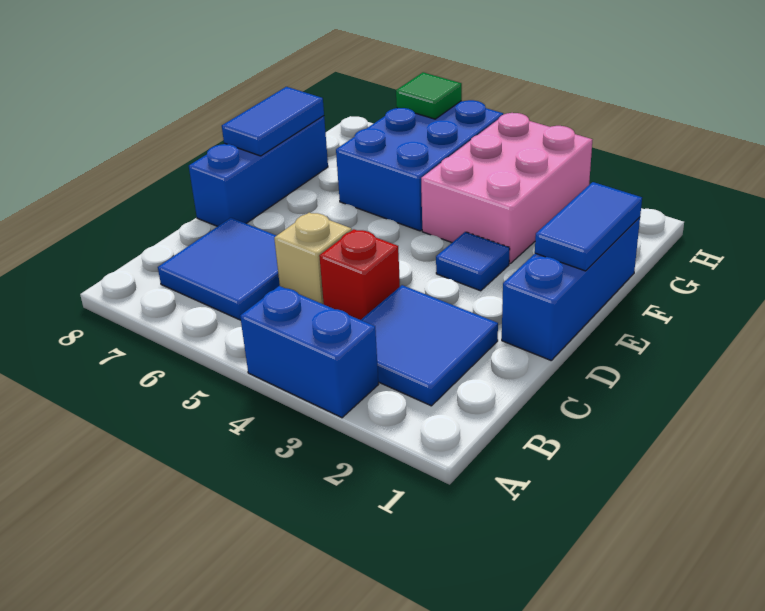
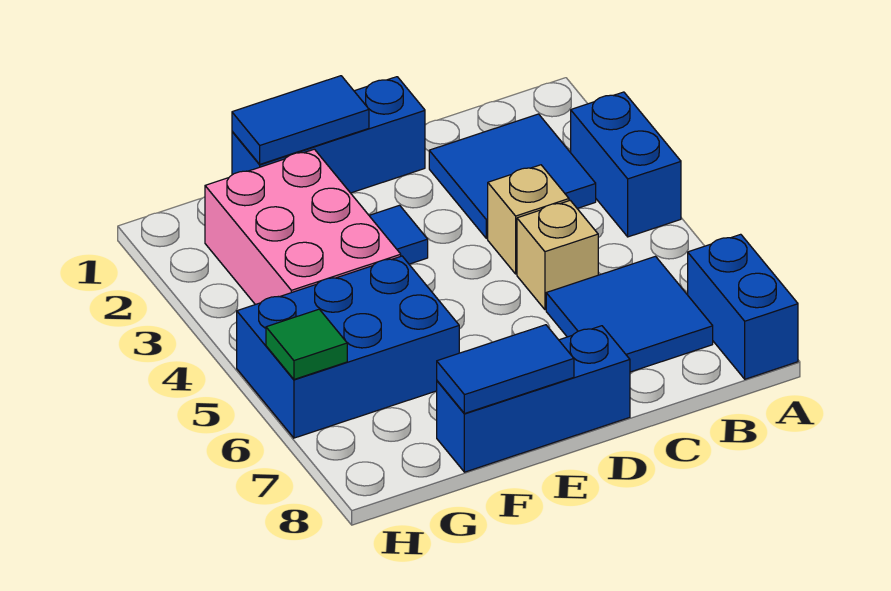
none -> blue brick A7:A8 level 1
red brick C4 level 1 -> tan brick C4 level 1
pink brick F3:H4 level 1 -> pink brick F2:G4 level 1

